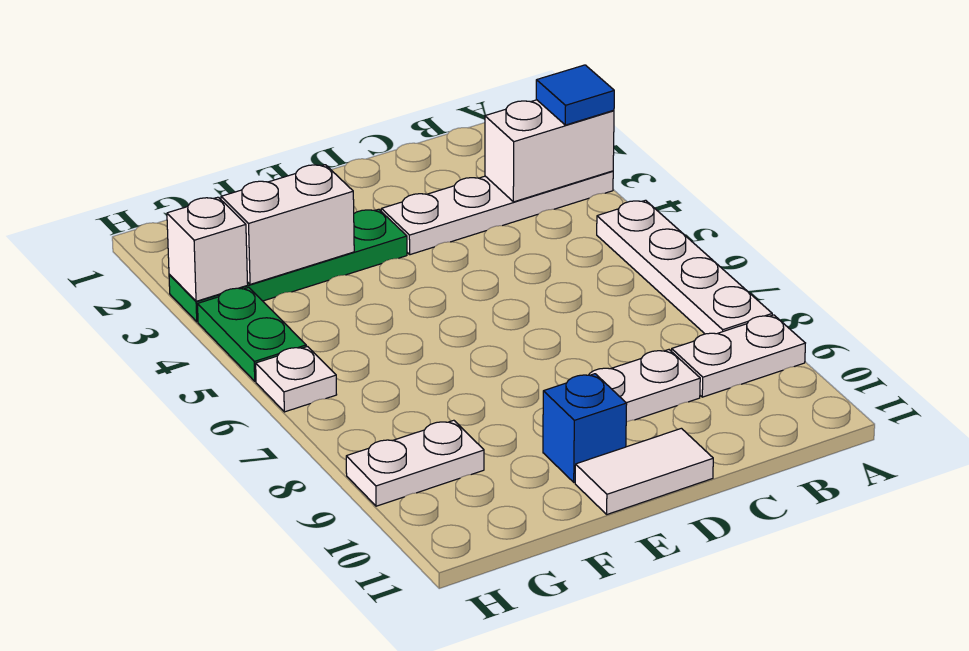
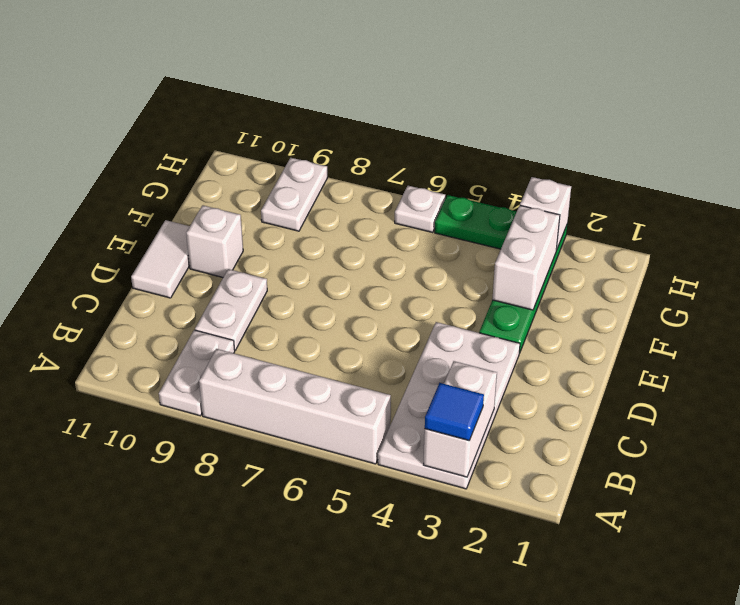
white plate A3:D3 level 1 -> white plate A3:D4 level 1
white plate A5:A8 level 1 -> white brick A5:A8 level 1
blue brick E10 level 1 -> white brick E10 level 1

